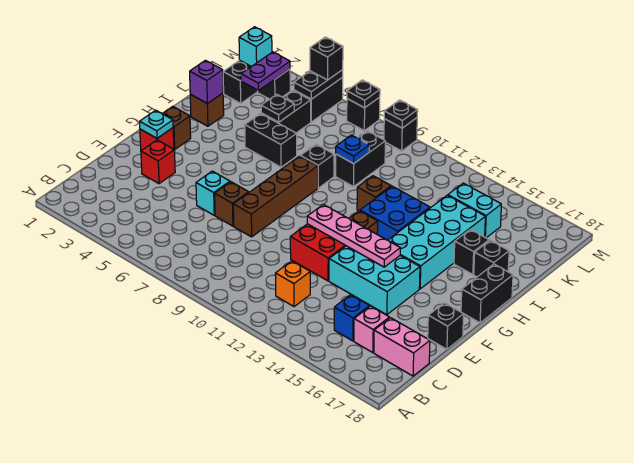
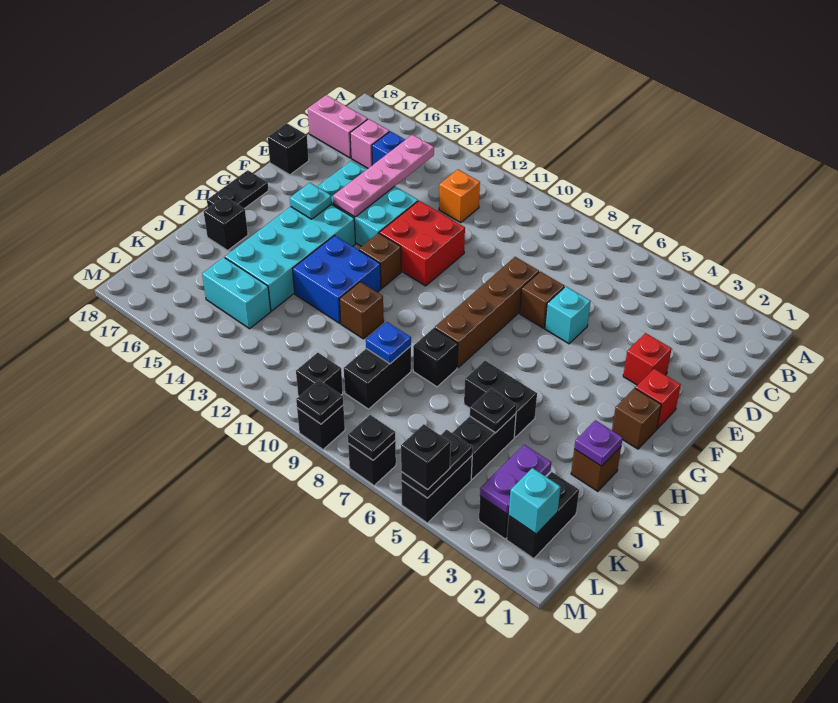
cyan plate F2 level 2 -> cyan plate G15 level 2
pink plate F11:F14 level 2 -> pink plate C14:F14 level 2
black brick G18:H18 level 1 -> black plate G18:H18 level 1
purple brick I2 level 2 -> purple plate I2 level 2
black brick I16 level 1 -> black brick L10 level 1

